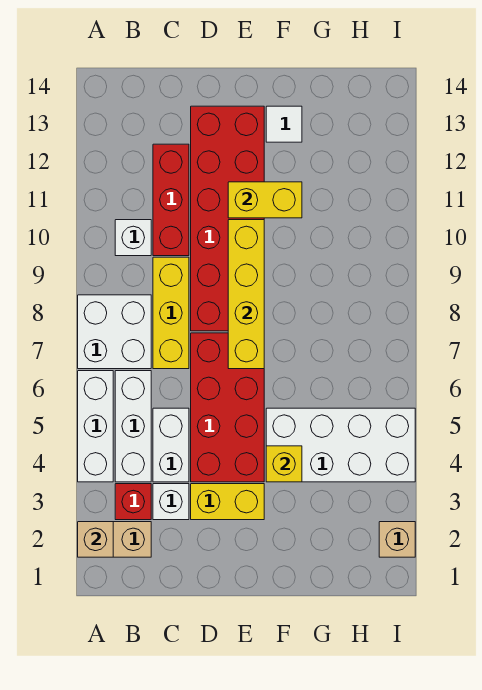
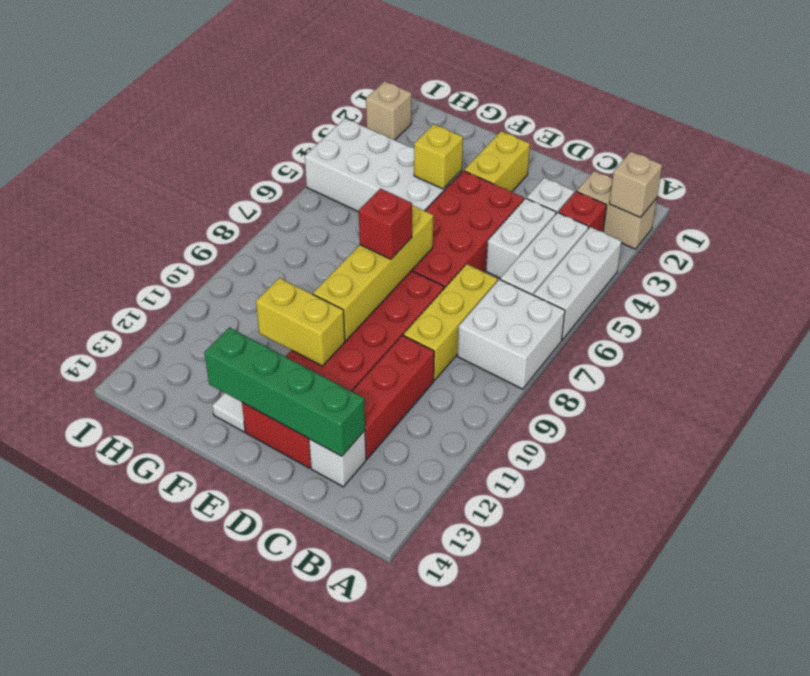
white brick B10 level 1 -> white brick C13 level 1
none -> green brick C13:F13 level 2
yellow brick D3:E3 level 1 -> yellow brick E2:E3 level 1
none -> red brick E8 level 3

